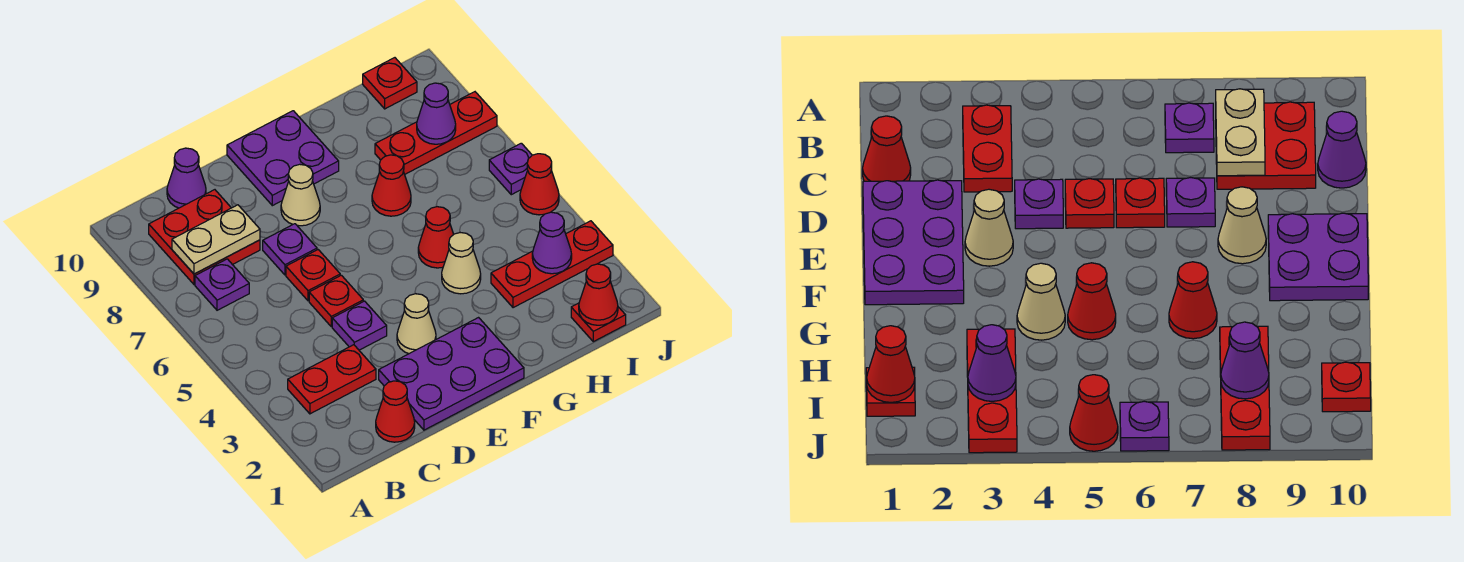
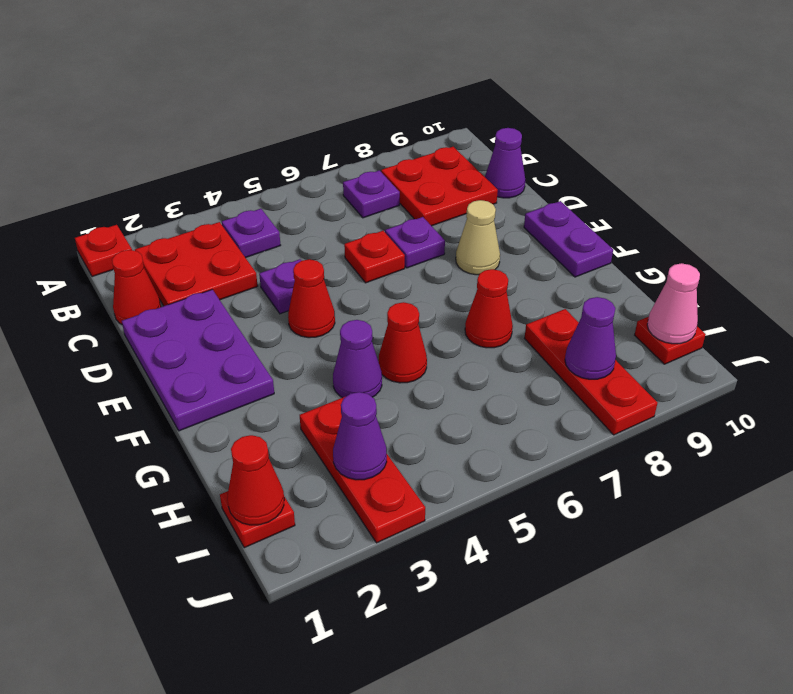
red plate B3:C3 level 1 -> red plate B2:C3 level 1
tan plate B8:C8 level 2 -> none
red plate D5 level 1 -> red plate A1 level 1
tan cone E3 level 1 -> none
purple plate E9:F10 level 1 -> purple plate E10:F10 level 1
tan cone G4 level 1 -> purple cone G4 level 1
none -> pink cone I10 level 2
red cone J5 level 1 -> red cone E4 level 1
purple plate J6 level 1 -> purple plate B4 level 1

